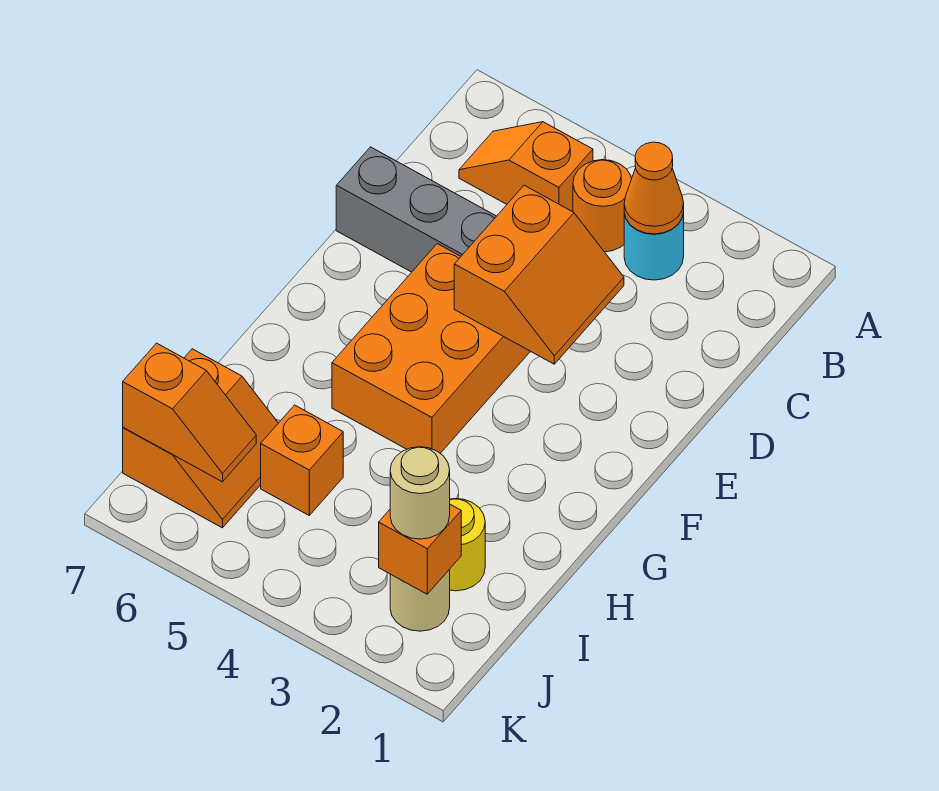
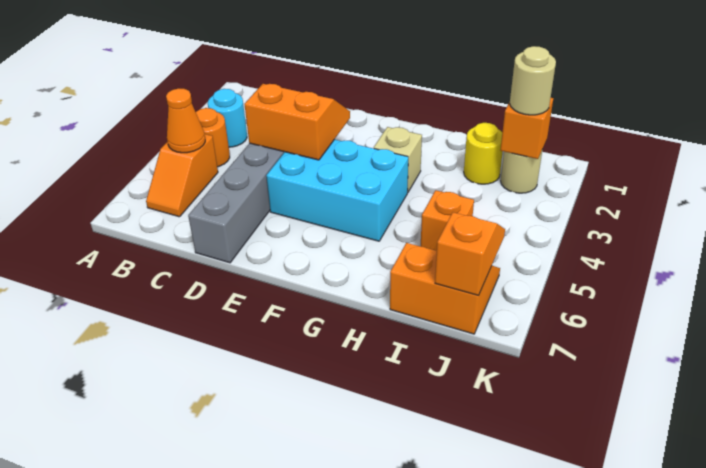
orange cone B3 level 2 -> orange cone B5 level 2
orange brick E4:G5 level 1 -> cyan brick E4:G5 level 1
none -> tan brick G3 level 1

